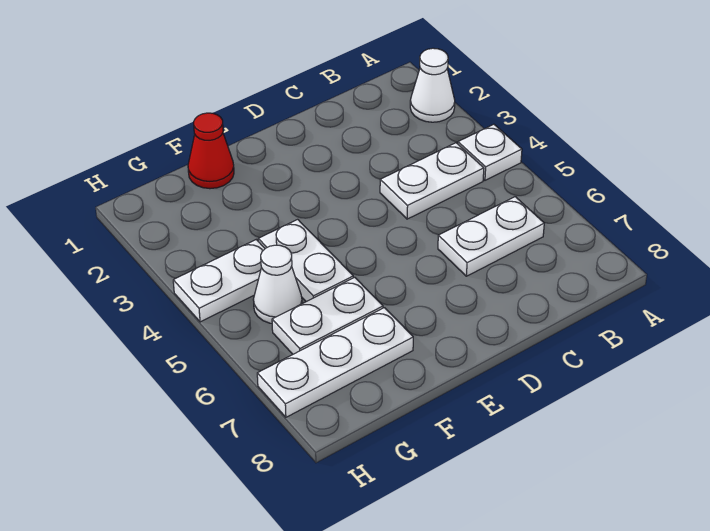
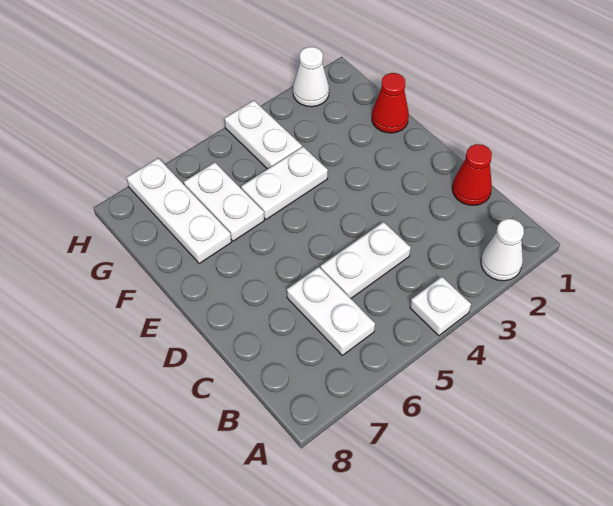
white plate B4:C4 level 1 -> white plate C4:C5 level 1
none -> red cone C1 level 1
white cone G5 level 1 -> white cone H2 level 1

